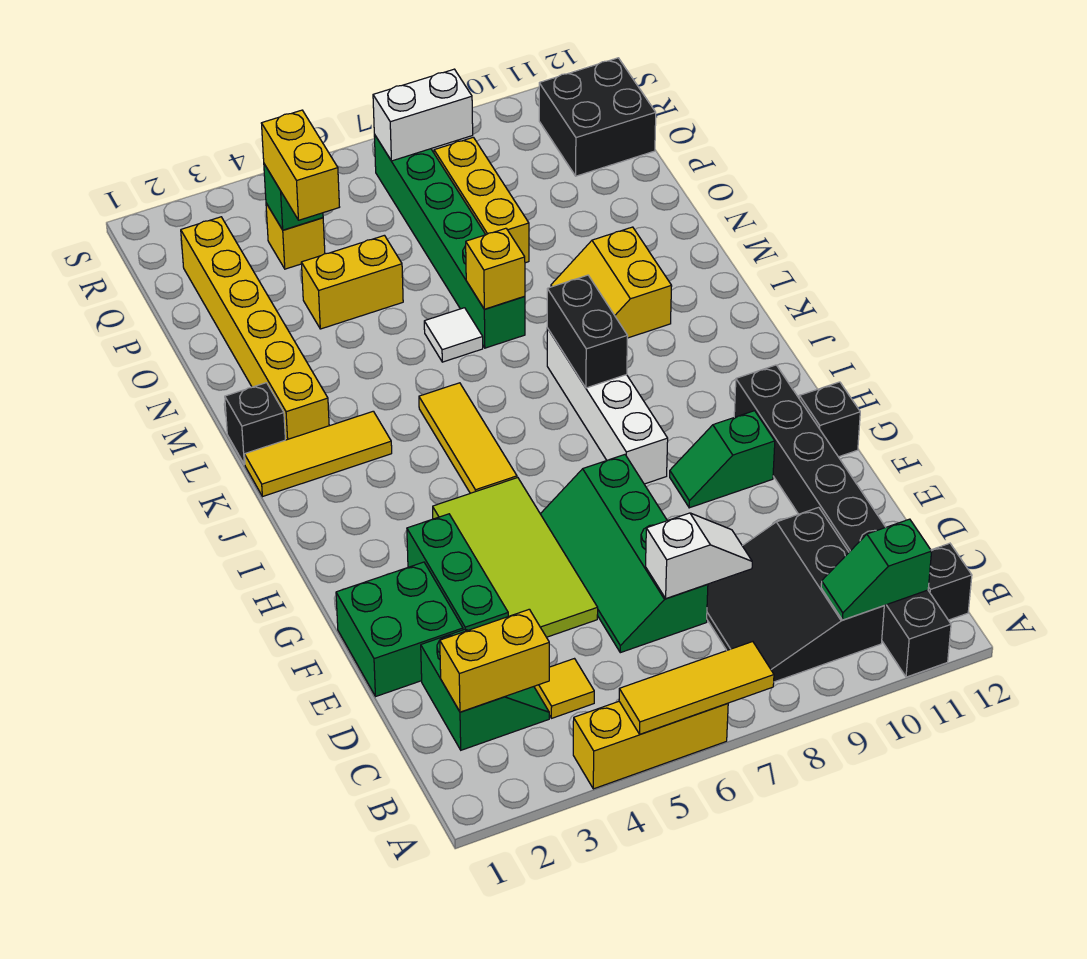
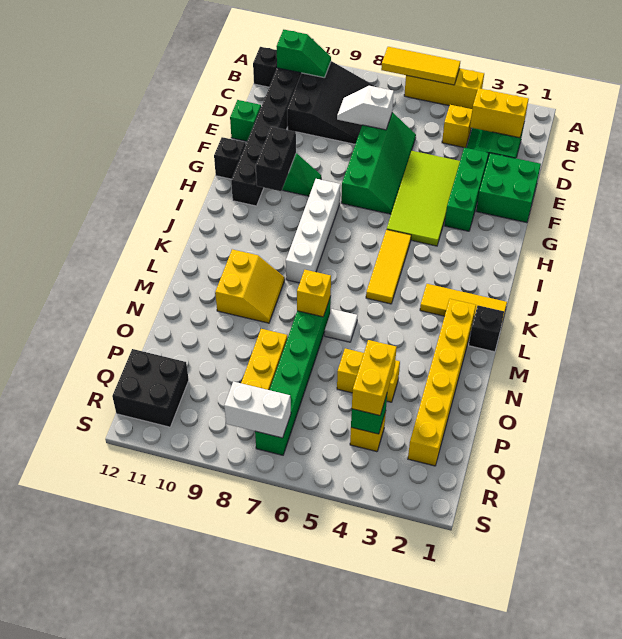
yellow tile C4 level 1 -> yellow brick C4 level 1
none -> green brick E12 level 1
black brick J8:K8 level 2 -> black brick G10:H10 level 2

